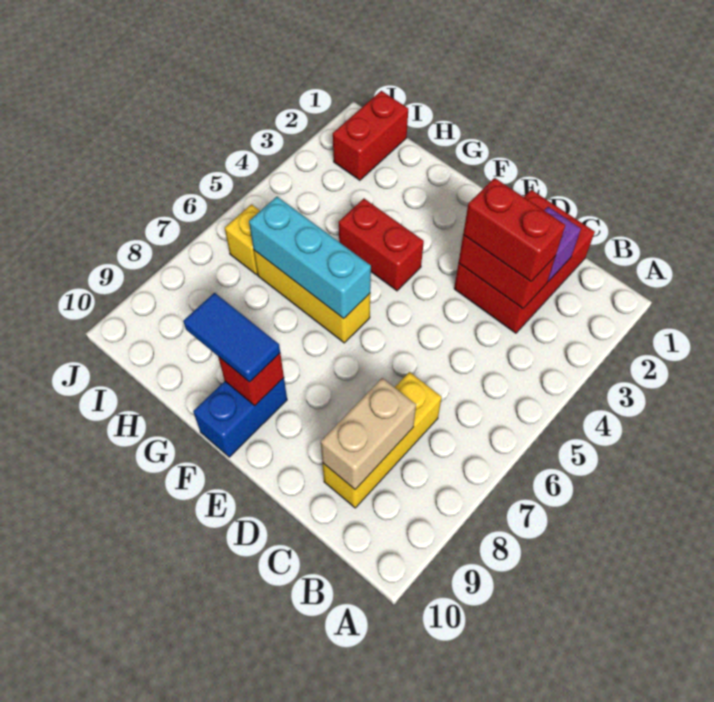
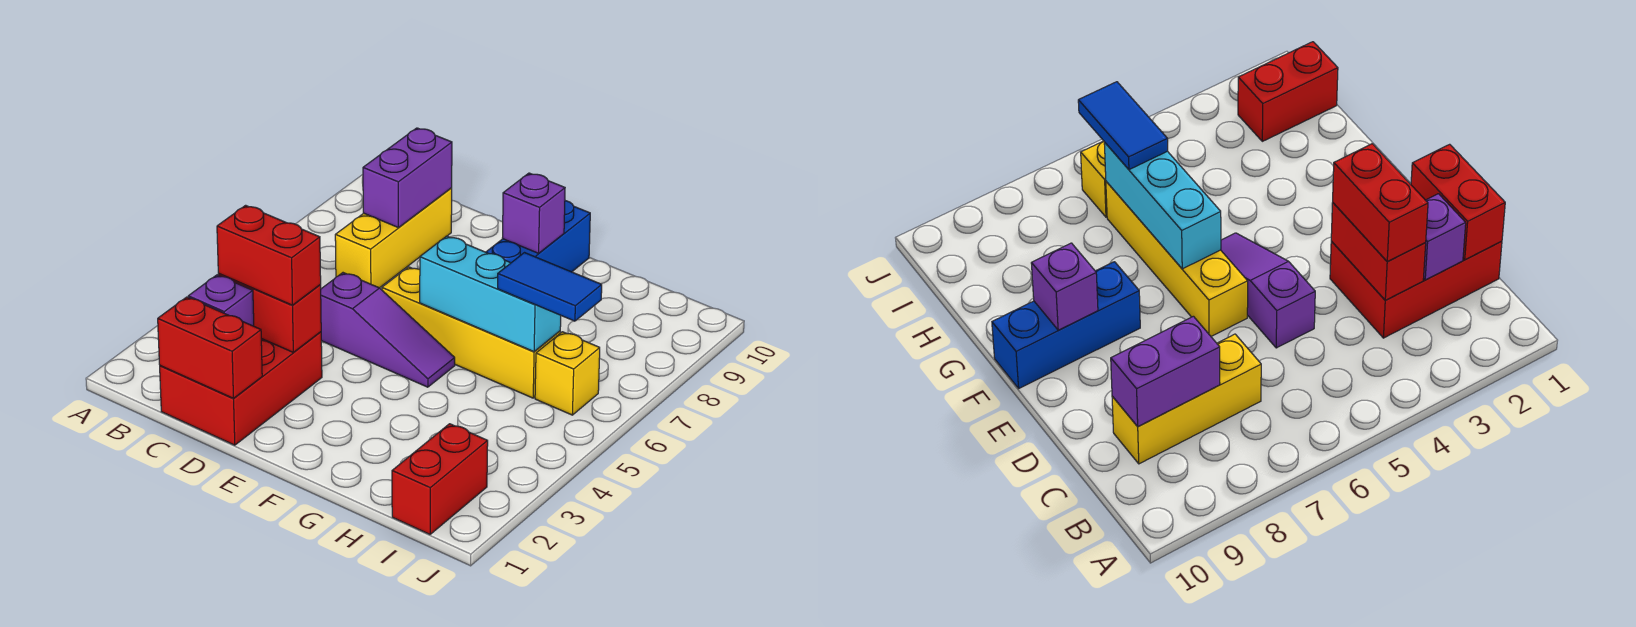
tan brick C8:C9 level 2 -> purple brick C8:C9 level 2
none -> purple slope D5:F5 level 1 top D
red brick F4:G4 level 1 -> red brick C1:D1 level 2
yellow brick F6:H6 level 1 -> yellow brick E6:H6 level 1
blue brick F9:F10 level 1 -> blue brick F8:F10 level 1
red brick F9 level 2 -> purple brick F9 level 2
blue tile F9:G9 level 3 -> blue tile H6:I6 level 3

